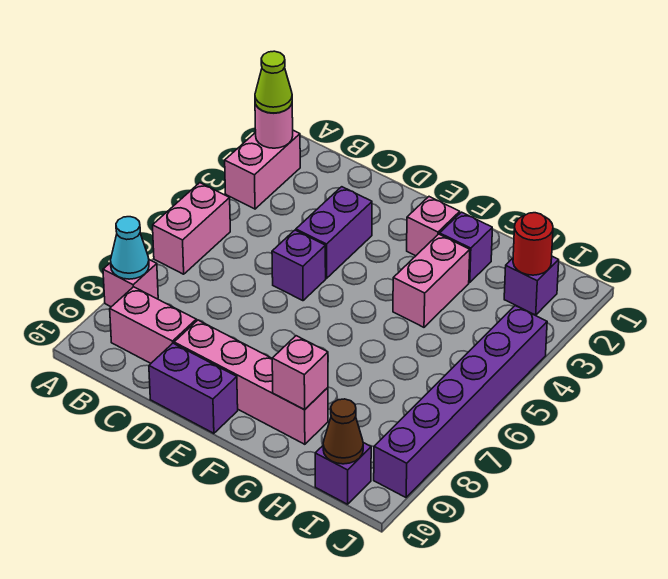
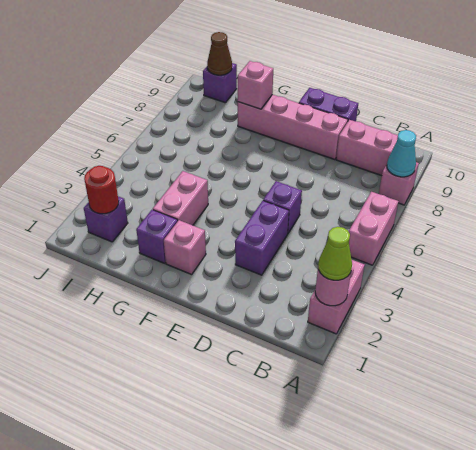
purple brick J4:J9 level 1 -> none

